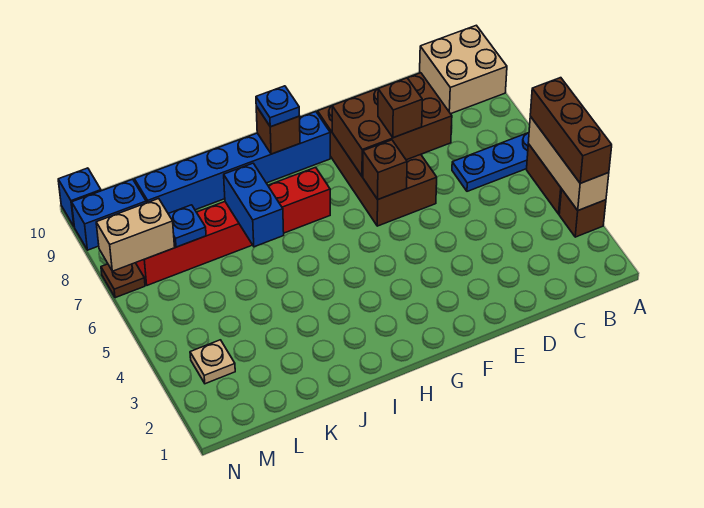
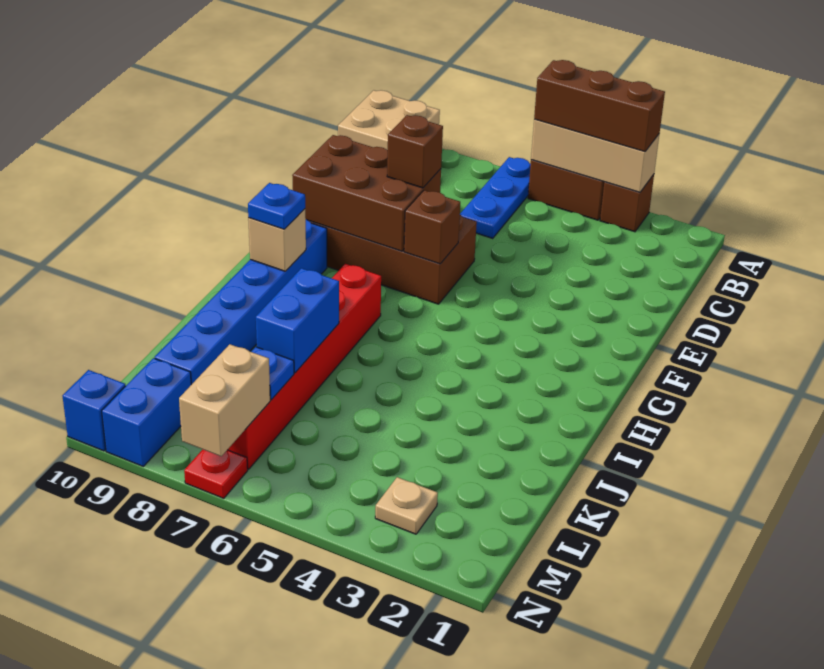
brown brick D7:F8 level 2 -> brown brick E7:F9 level 2
brown brick H9 level 2 -> tan brick H9 level 2
blue brick J6:J7 level 2 -> blue brick J7:K7 level 2
brown plate N7 level 1 -> red plate N7 level 1

